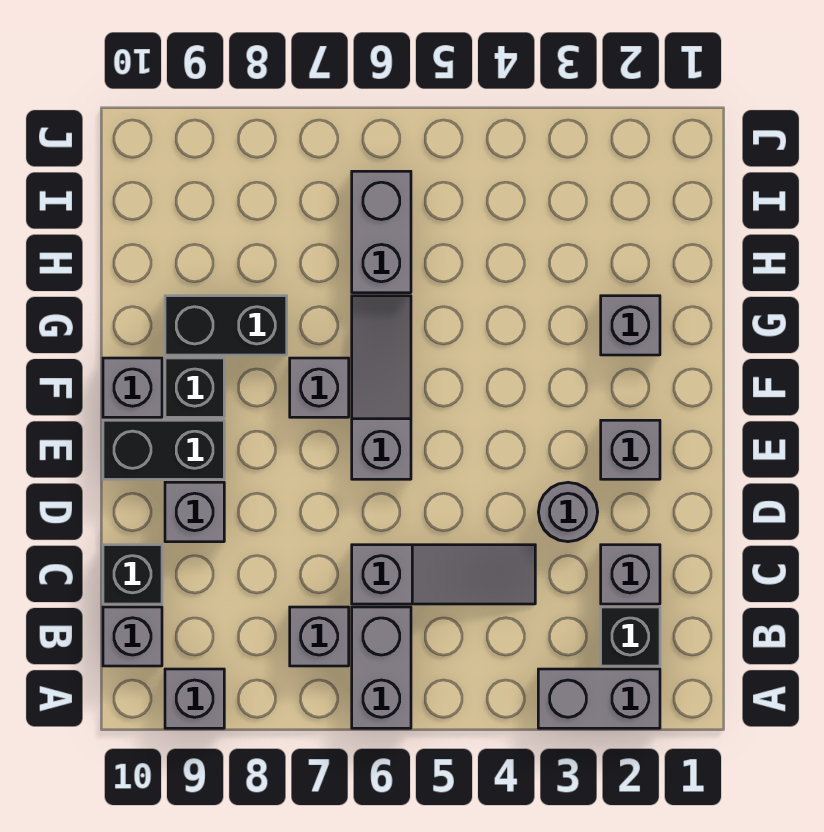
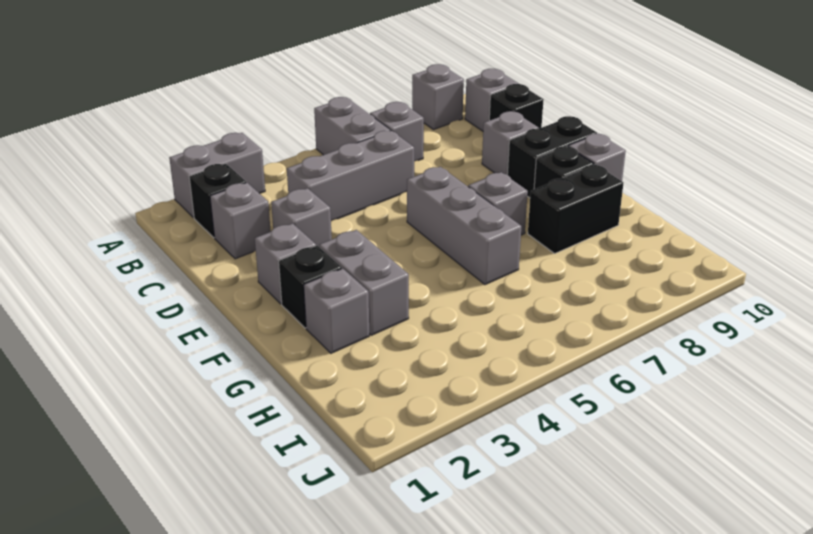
grey slope C4:C6 level 1 top 6 -> grey brick C4:C6 level 1
grey round brick D3 level 1 -> grey brick D3 level 1
grey slope E6:G6 level 1 top E -> grey brick E6:G6 level 1
none -> black brick F2 level 1
grey brick H6:I6 level 1 -> grey brick F3:G3 level 1

